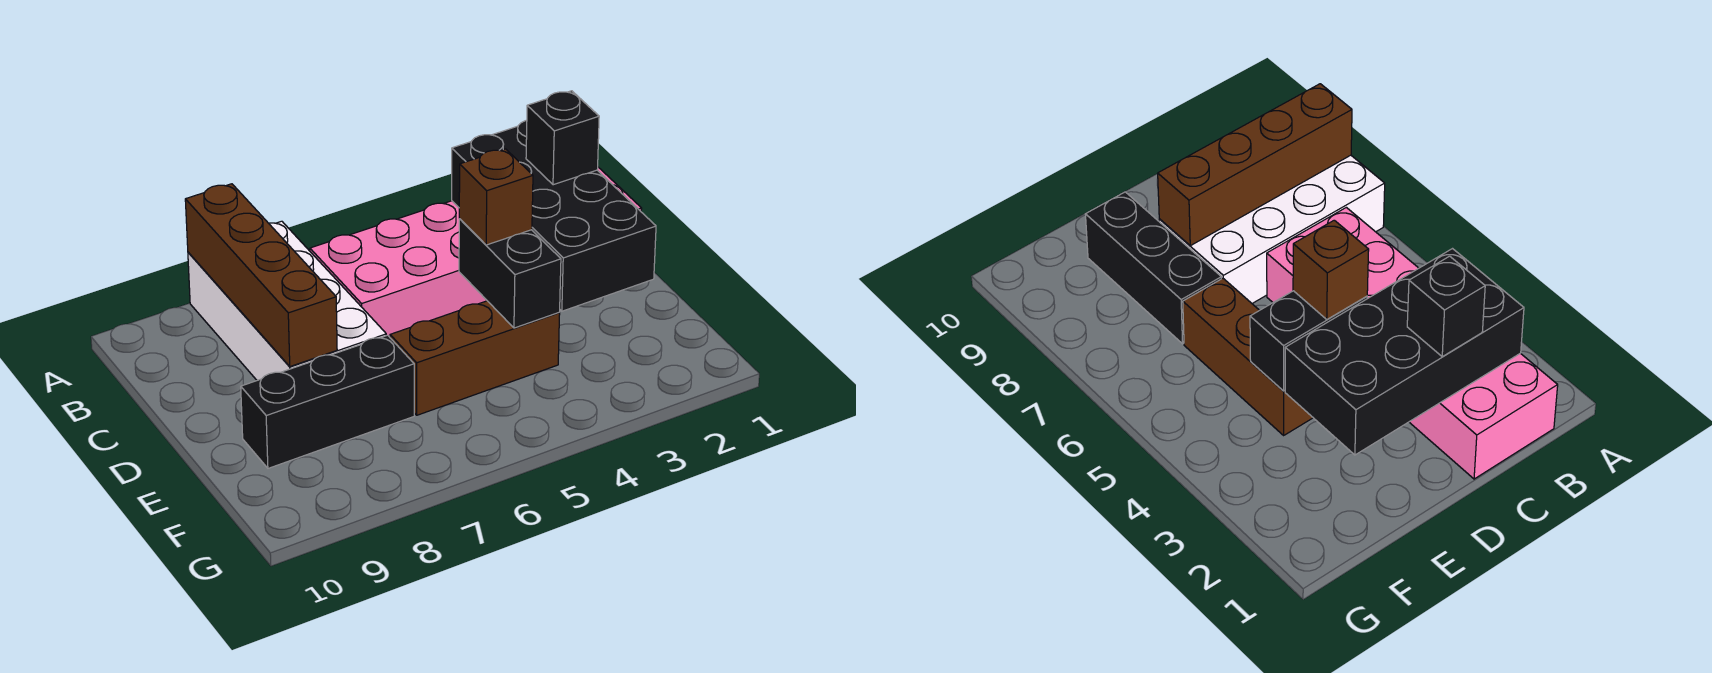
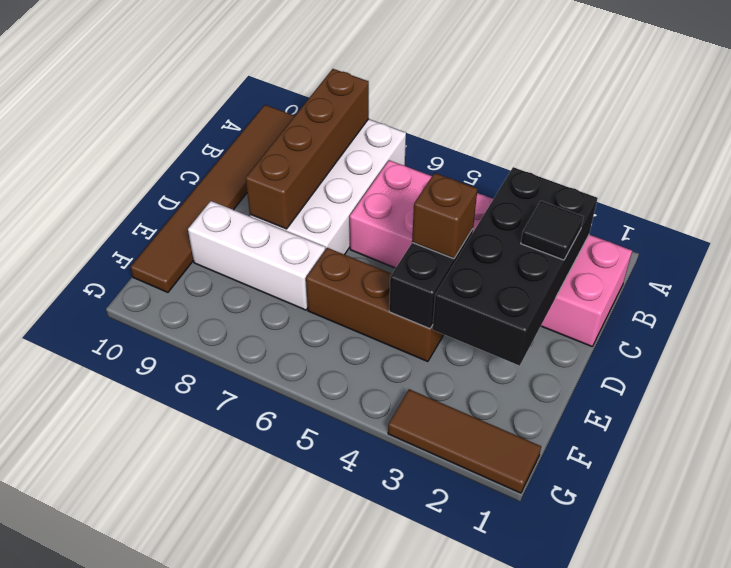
none -> brown tile A10:F10 level 1
black brick C2 level 3 -> black tile C2 level 3
black brick E7:E9 level 1 -> white brick E7:E9 level 1
none -> brown tile G1:G3 level 1

